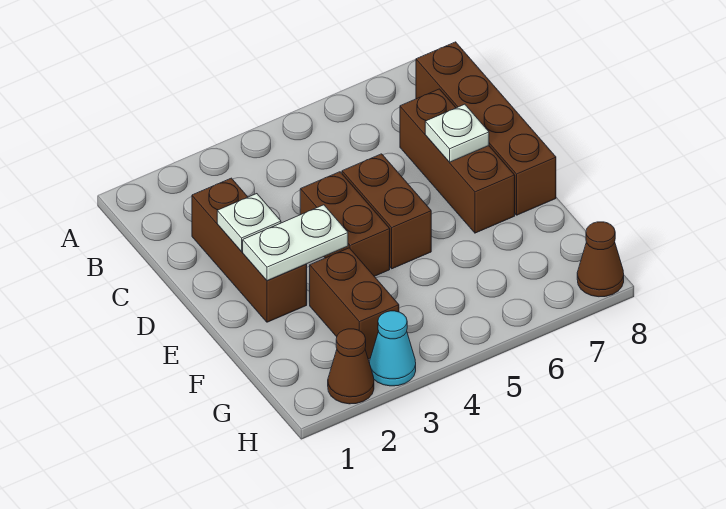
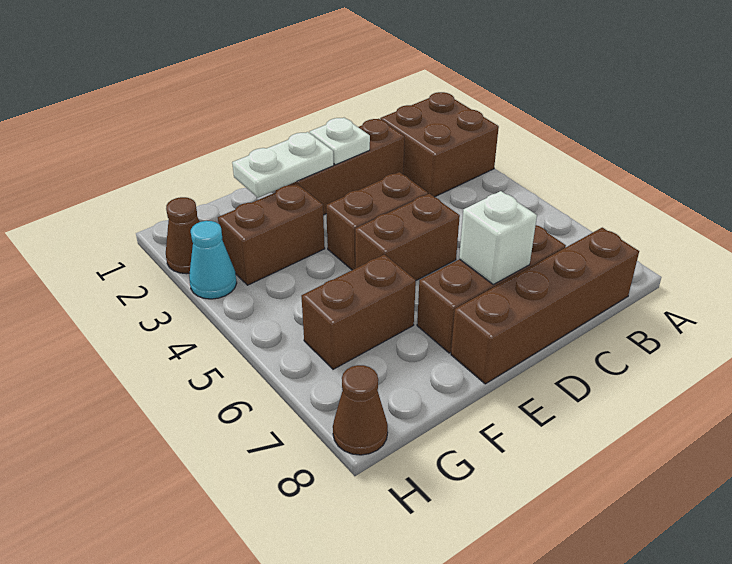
none -> brown brick A2:B3 level 1
white plate D7 level 2 -> white brick D7 level 2
white plate E2:E3 level 2 -> white plate E2:F2 level 2
none -> brown brick F6:G6 level 1

